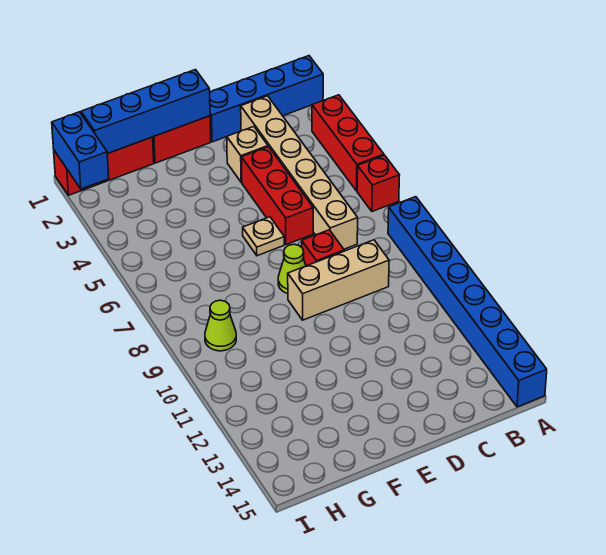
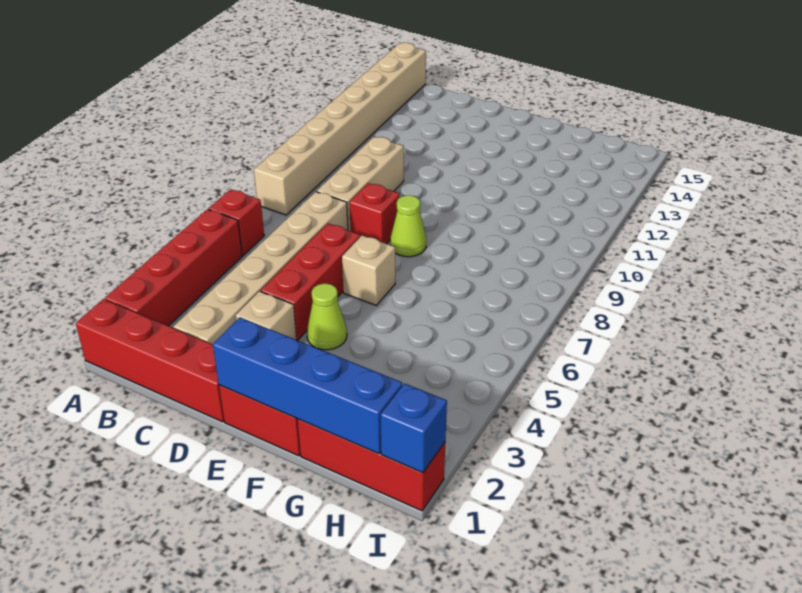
blue brick A1:D1 level 1 -> red brick A1:D1 level 1
red brick A3:A5 level 1 -> red brick A2:A5 level 1
blue brick A8:A15 level 1 -> tan brick A8:A15 level 1
tan brick C9:E9 level 1 -> tan brick C8:C10 level 1
tan plate E6 level 1 -> tan brick E6 level 1
lime cone H9 level 1 -> lime cone E4 level 1
blue brick I1:I2 level 2 -> blue brick I1 level 2

